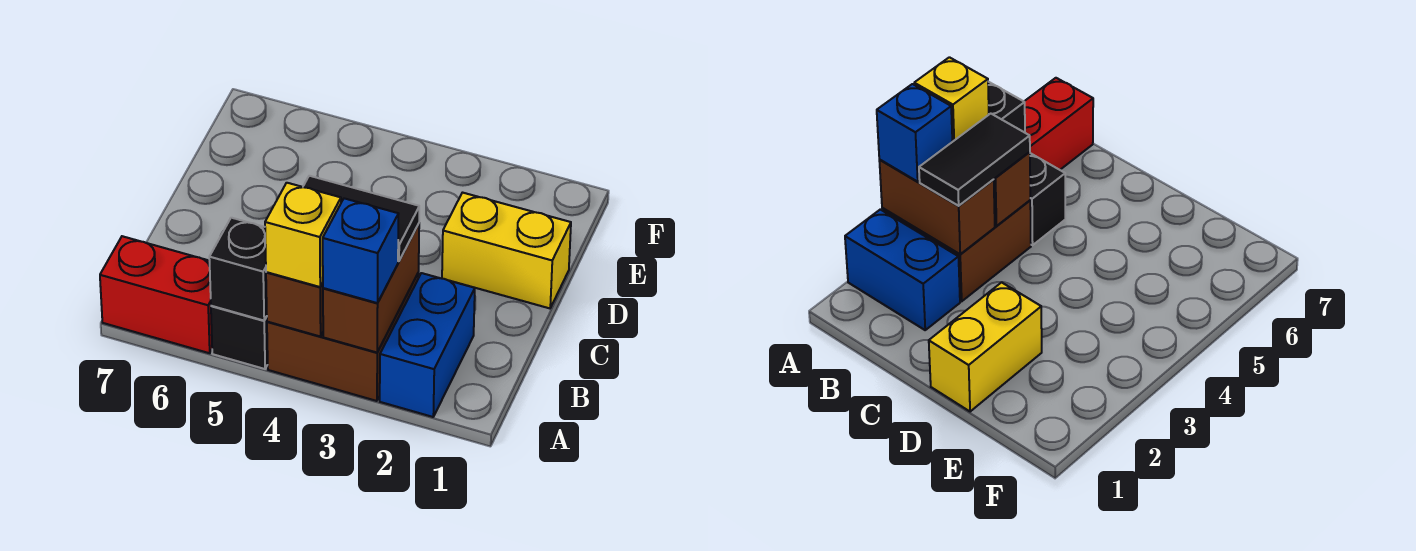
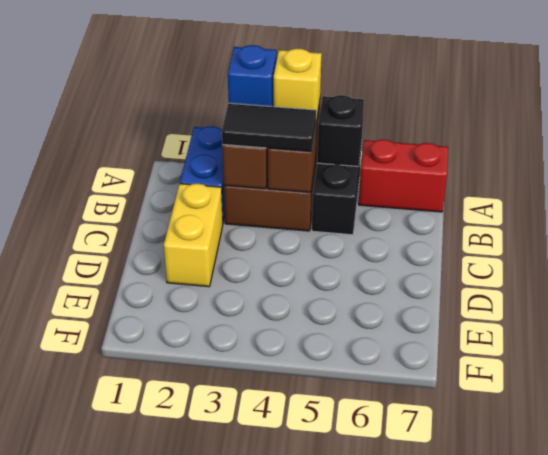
yellow brick D1:D2 level 1 -> yellow brick C2:D2 level 1

